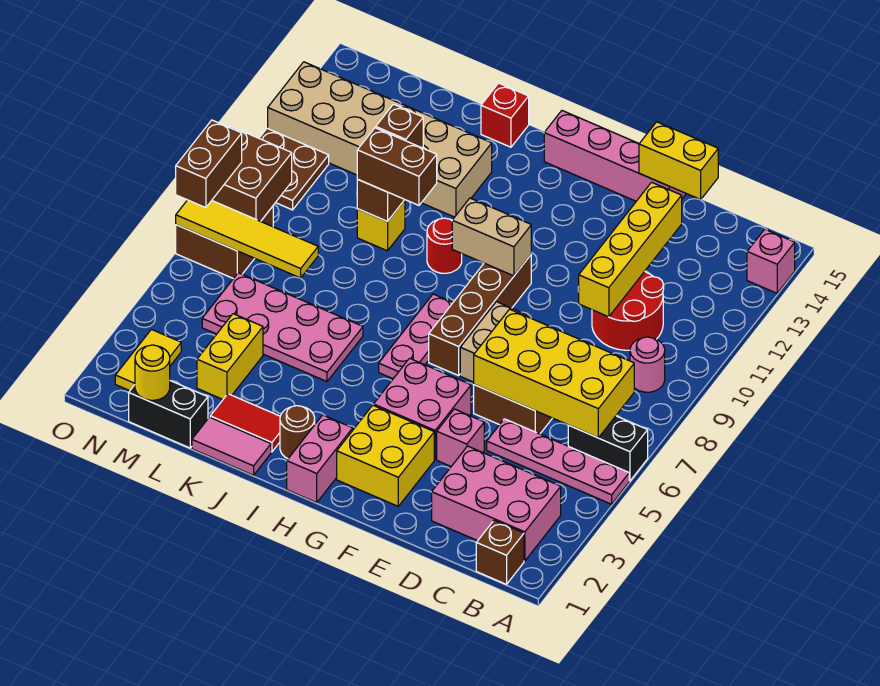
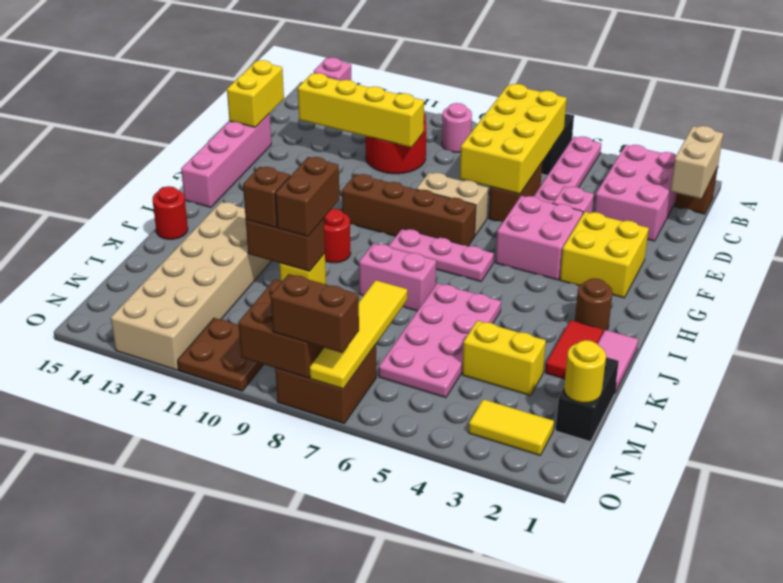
tan brick G10:H10 level 2 -> tan brick B1:C1 level 2
pink brick H1:H2 level 1 -> pink brick J7:J8 level 1
red brick J15 level 1 -> red round brick J15 level 1

